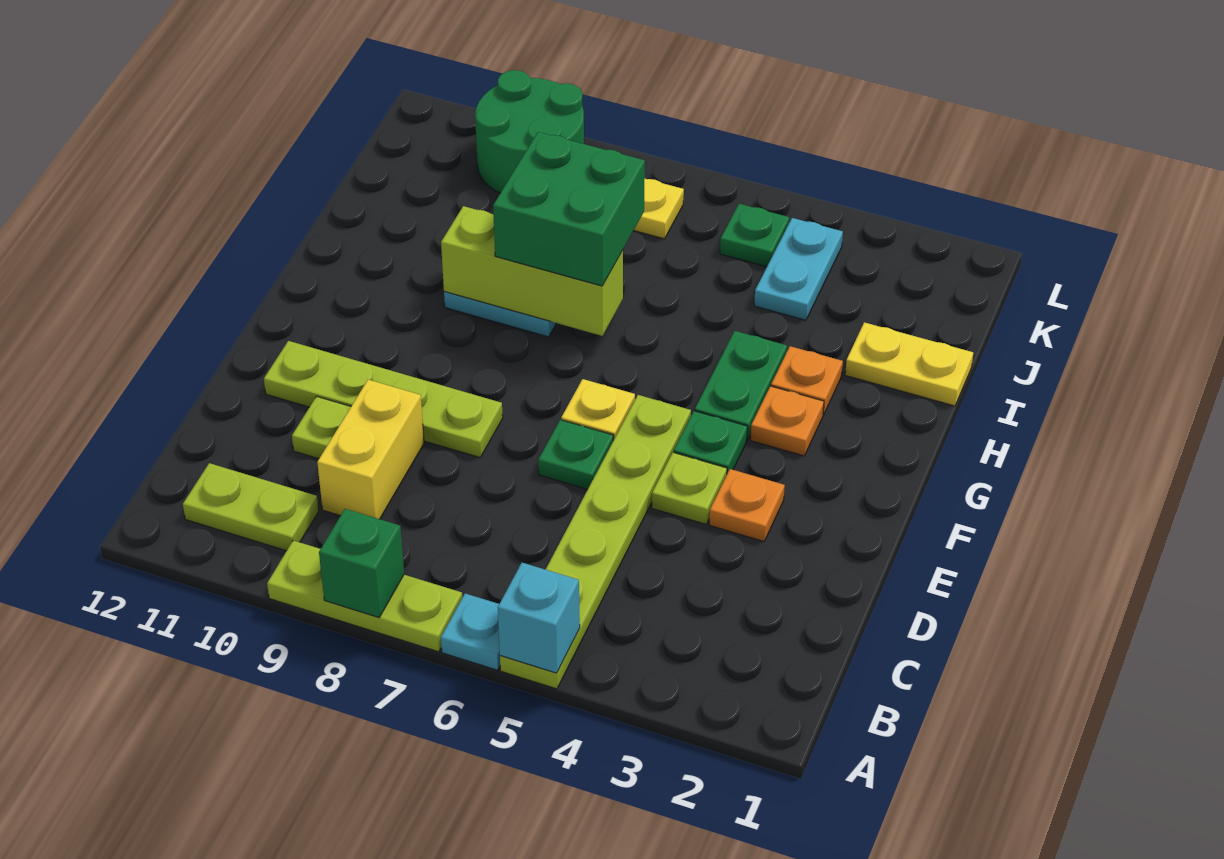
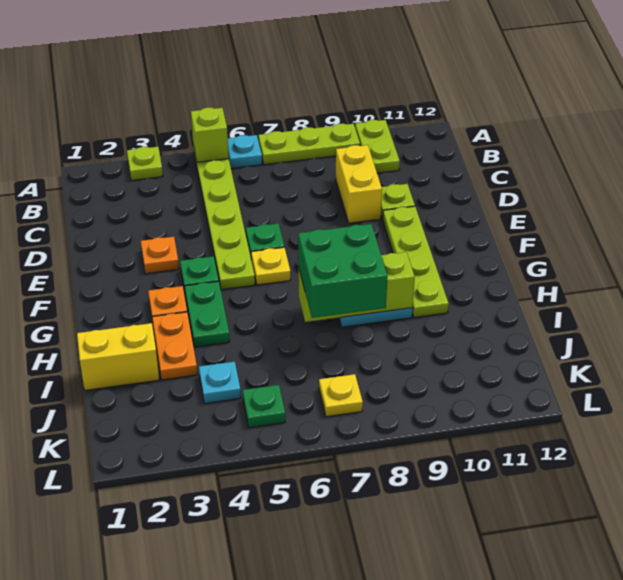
cyan brick A5 level 2 -> lime brick A5 level 2
green brick A8 level 2 -> none
lime plate B10:B11 level 1 -> lime plate A10:B10 level 1
lime plate E4 level 1 -> lime plate A3 level 1
lime plate E8:E11 level 1 -> lime plate E10:H10 level 1
orange plate H3 level 1 -> orange plate H3:I3 level 1
yellow plate I1:I2 level 1 -> yellow brick I1:I2 level 1
cyan plate J4:K4 level 1 -> cyan plate J4 level 1
green round brick K9:L10 level 1 -> none

